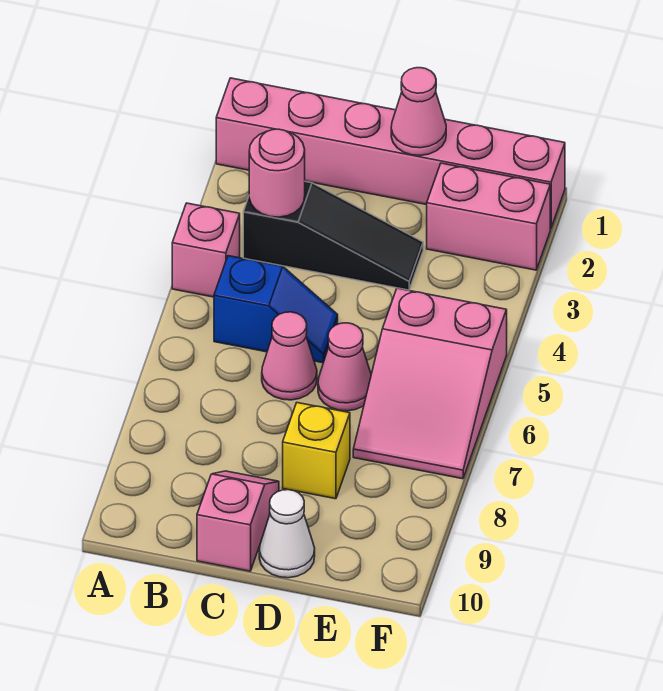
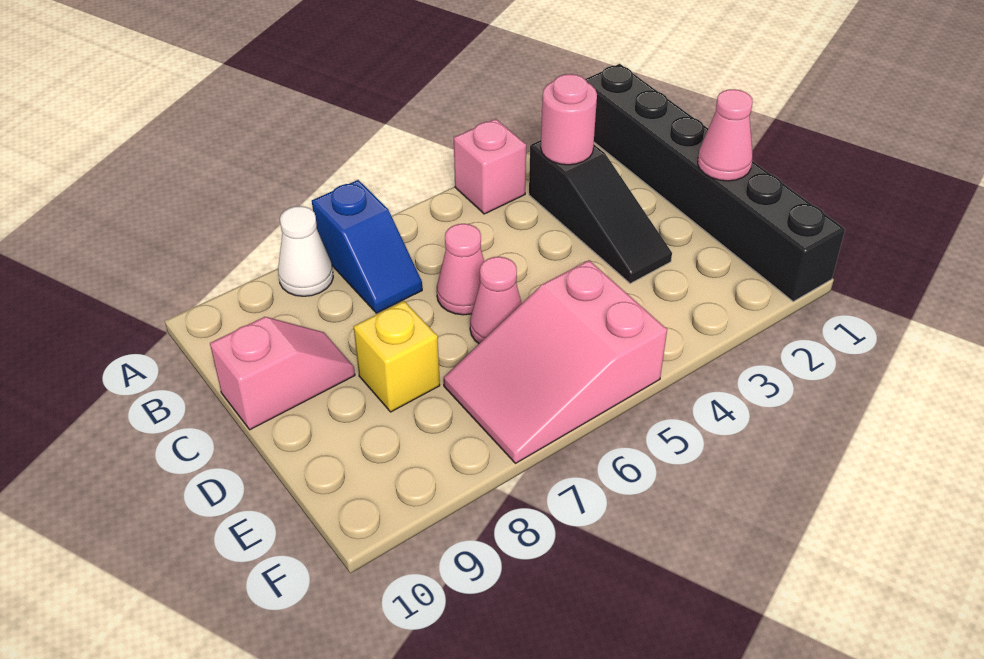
pink brick A1:F1 level 1 -> black brick A1:F1 level 1
blue slope B5:C5 level 1 top B -> blue slope A7:B7 level 1 top A
white cone D10 level 1 -> white cone A8 level 1
pink brick E2:F2 level 1 -> none

